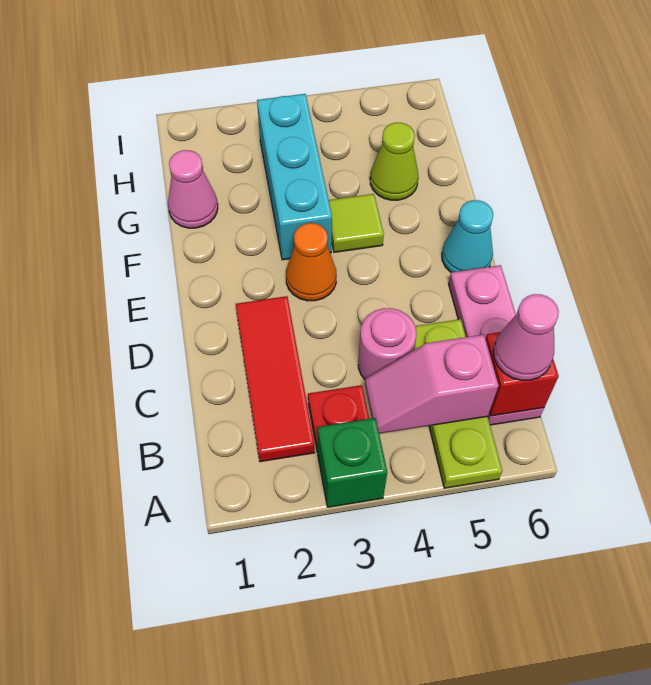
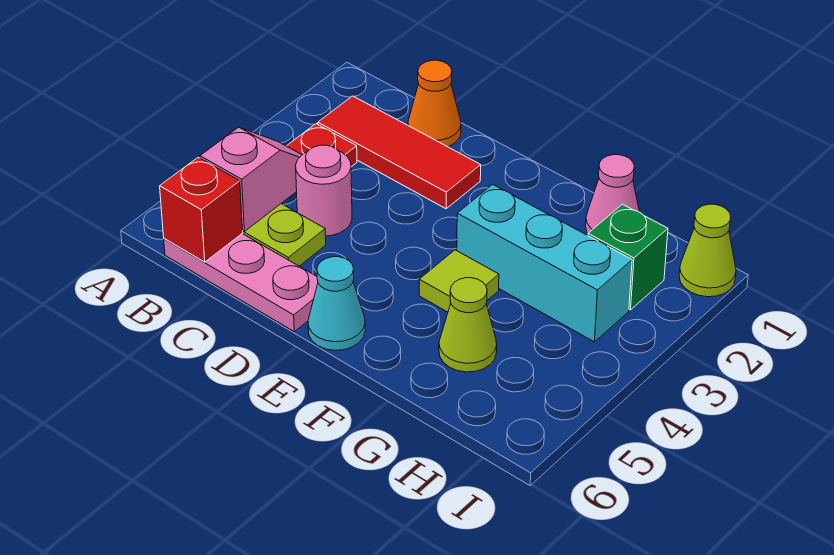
green brick A3 level 1 -> green brick H2 level 1
pink cone B6 level 3 -> none
orange cone E3 level 1 -> orange cone C1 level 1
none -> lime cone I1 level 1

